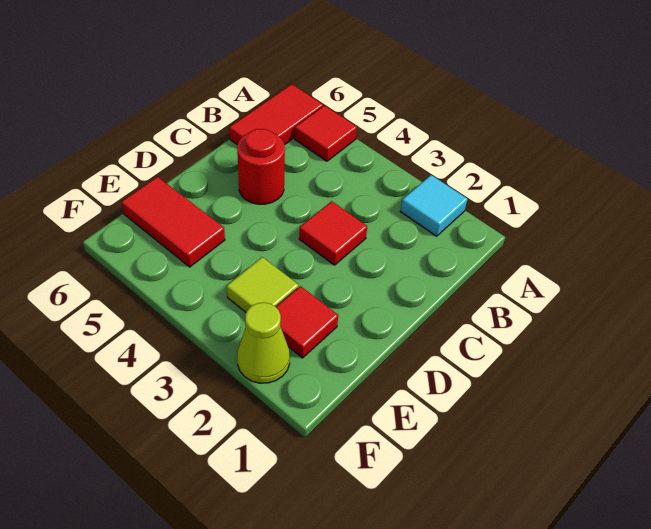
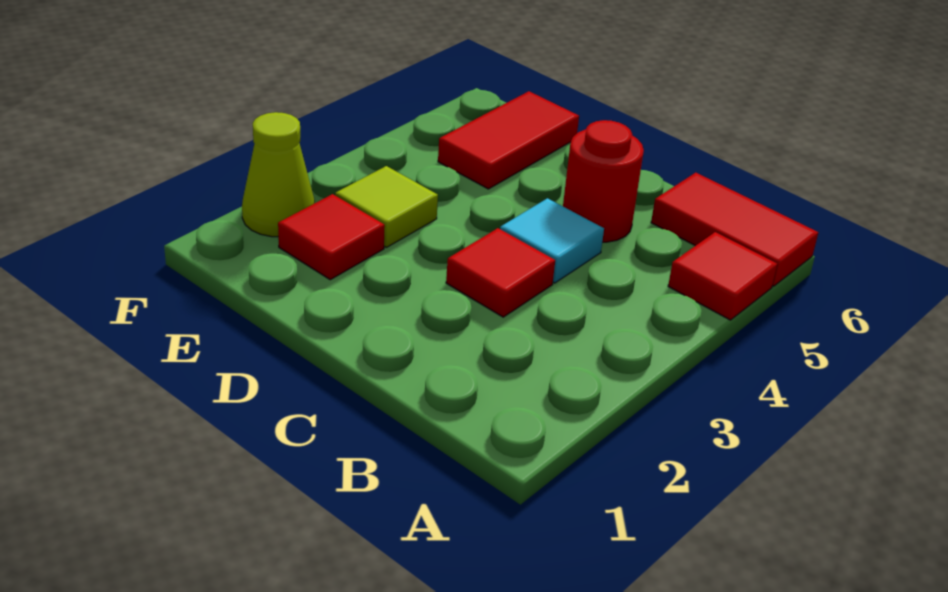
cyan tile A2 level 1 -> cyan tile C4 level 1

